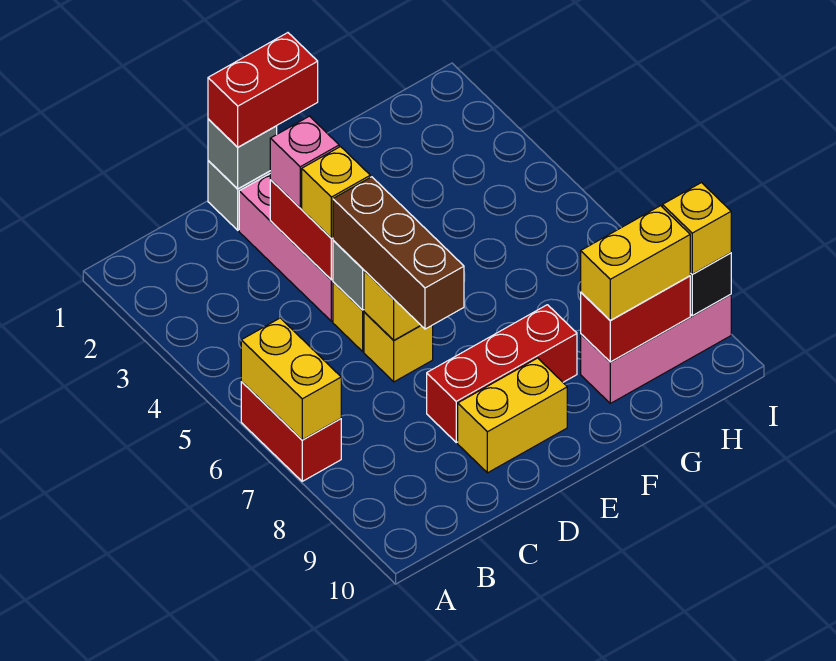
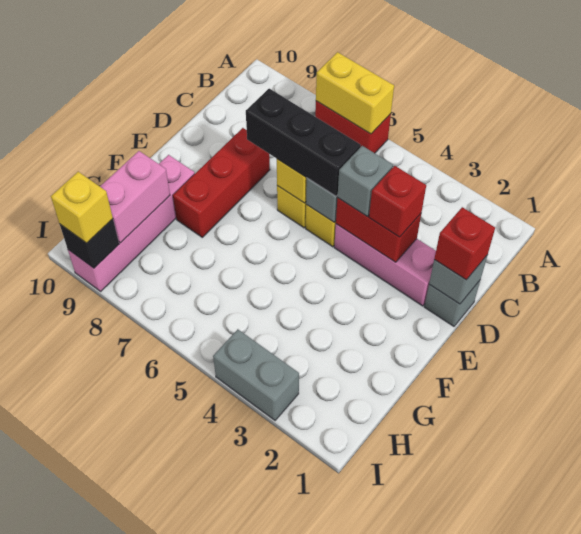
red brick D1:E1 level 3 -> red brick D1 level 3
pink brick D3 level 3 -> red brick D3 level 3
yellow brick D4 level 3 -> grey brick D4 level 3
brown brick D5:D7 level 3 -> black brick D5:D7 level 3
yellow brick D9:E9 level 1 -> none
pink brick G9:I9 level 1 -> pink brick F9:I9 level 1
red brick G9:H9 level 2 -> pink brick G9:H9 level 2
yellow brick G9:H9 level 3 -> none
none -> grey brick I3:I4 level 1

